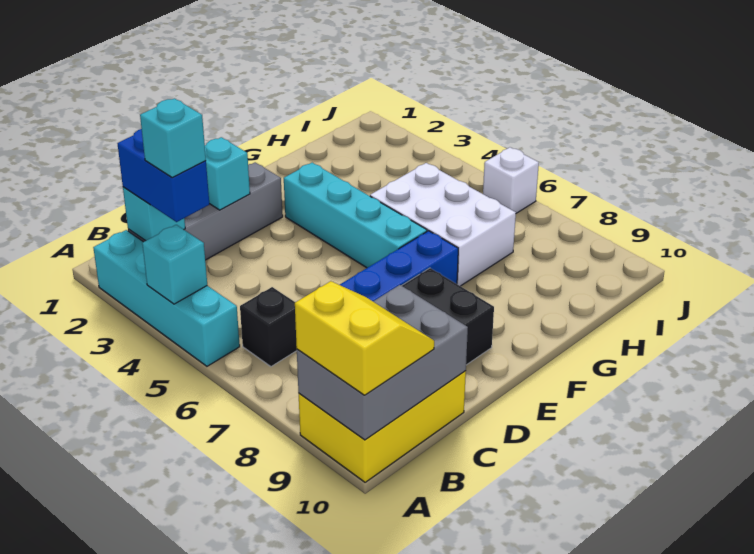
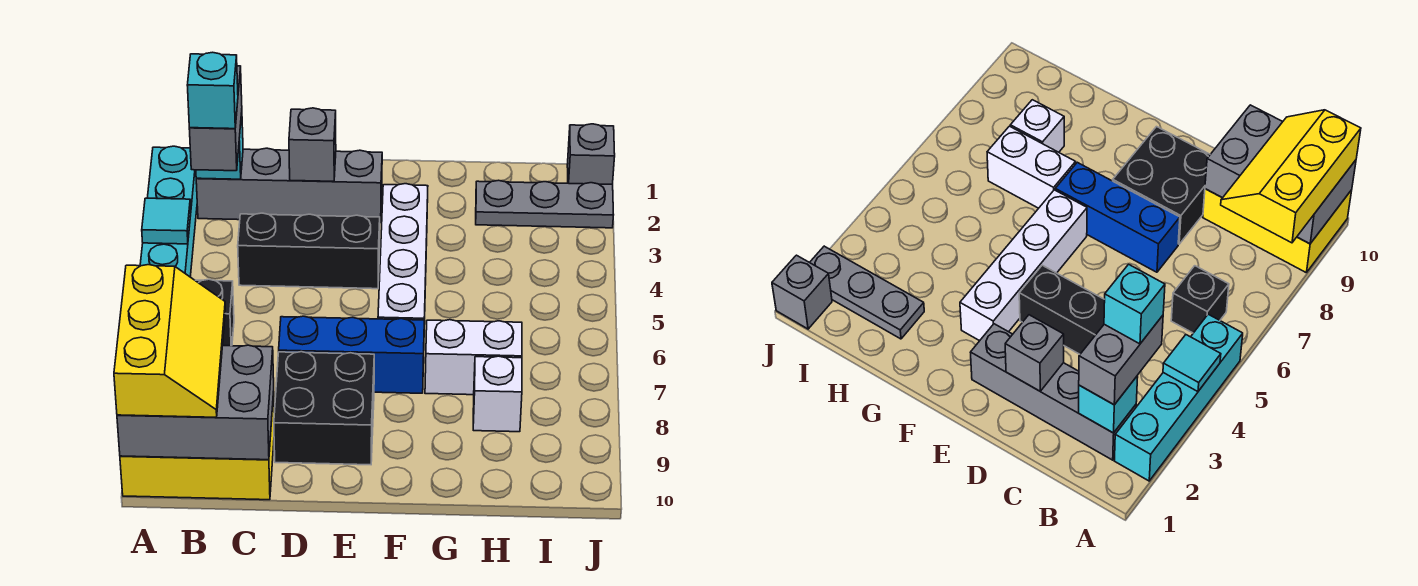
cyan brick A4 level 2 -> cyan tile A4 level 2
yellow slope A9:B10 level 3 top A -> yellow slope A8:B10 level 3 top A
blue brick B2:B3 level 3 -> grey brick B2:B3 level 3
none -> black brick C4:E4 level 1
cyan brick D2 level 2 -> grey brick D2 level 2
cyan brick F3:F6 level 1 -> white brick F3:F6 level 1
white brick G5:H7 level 1 -> white brick G7:H7 level 1
none -> grey plate H2:J2 level 1
none -> grey brick J1 level 1
white brick J6 level 1 -> white brick H8 level 1

